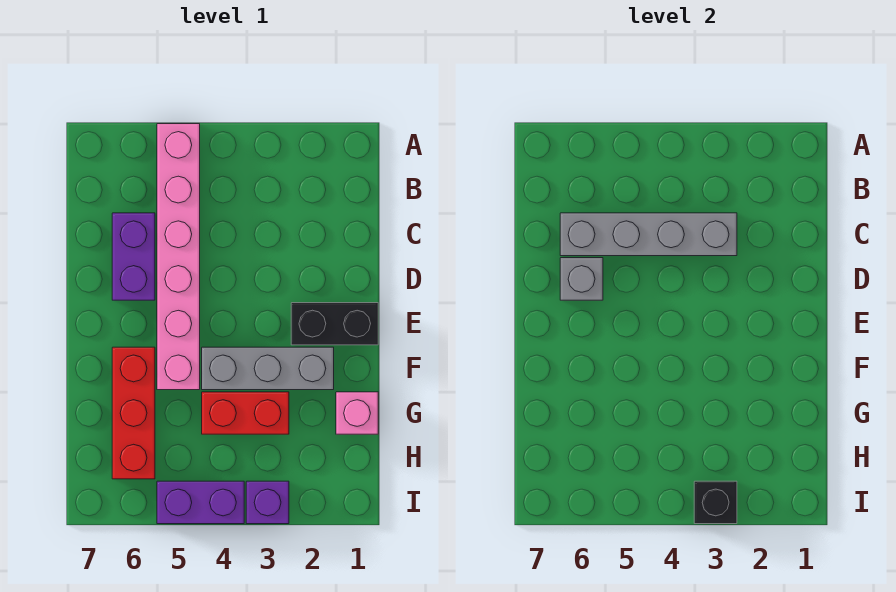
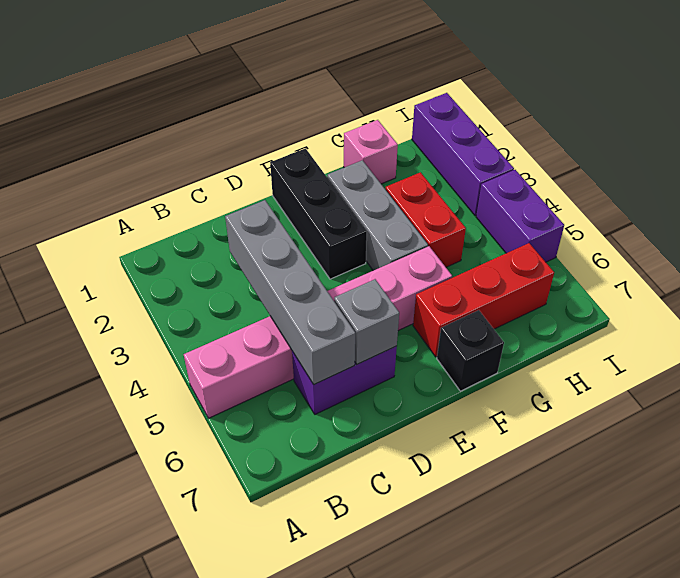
black brick E1:E2 level 1 -> black brick E1:E3 level 1
purple brick I3 level 1 -> purple brick I1:I3 level 1
black brick I3 level 2 -> black brick F7 level 1

